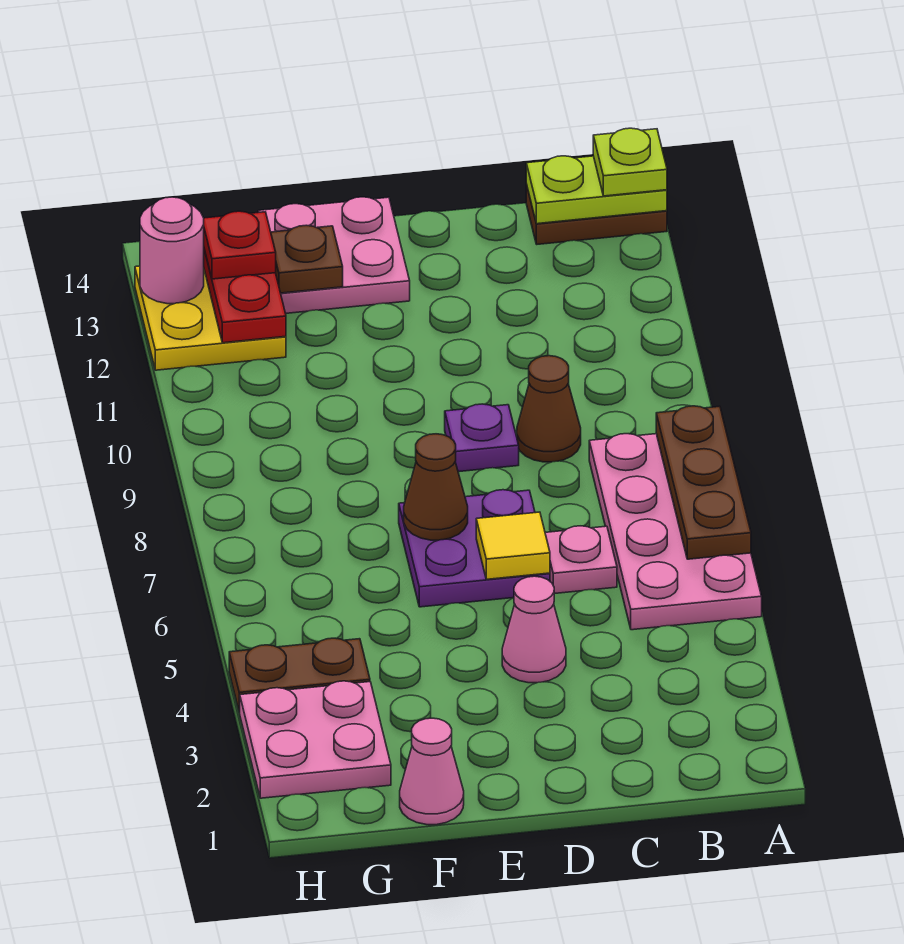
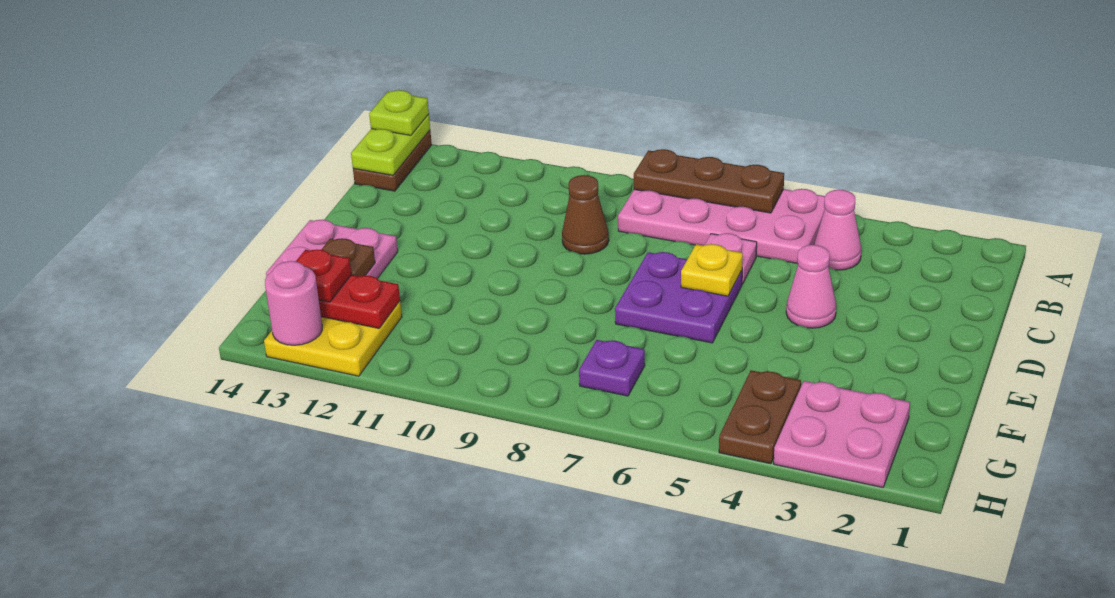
yellow tile D6 level 2 -> yellow plate D6 level 2
purple plate D9 level 1 -> purple plate G7 level 1
brown cone E7 level 2 -> none
pink cone F1 level 1 -> pink cone B4 level 1

